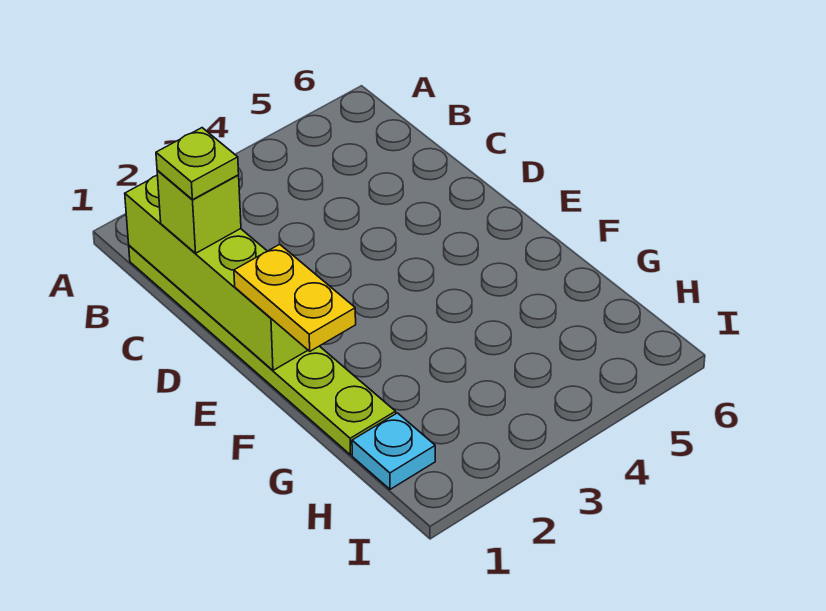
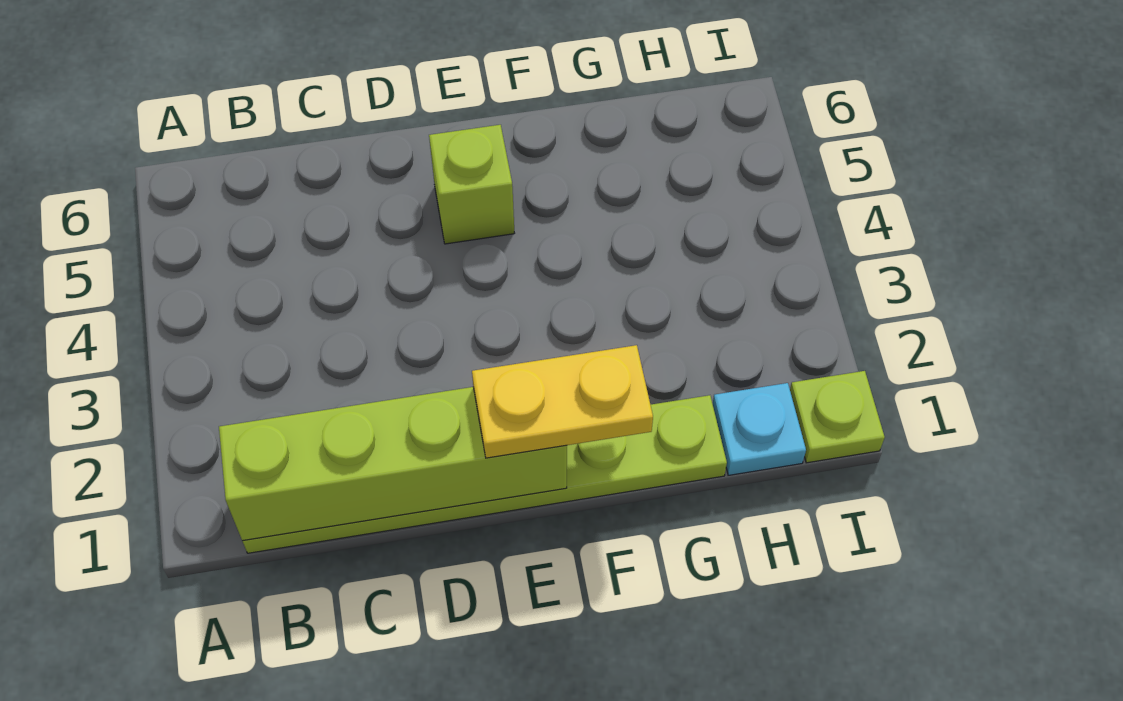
lime brick C1 level 3 -> lime brick E5 level 1
lime plate C1 level 4 -> lime plate I1 level 1

